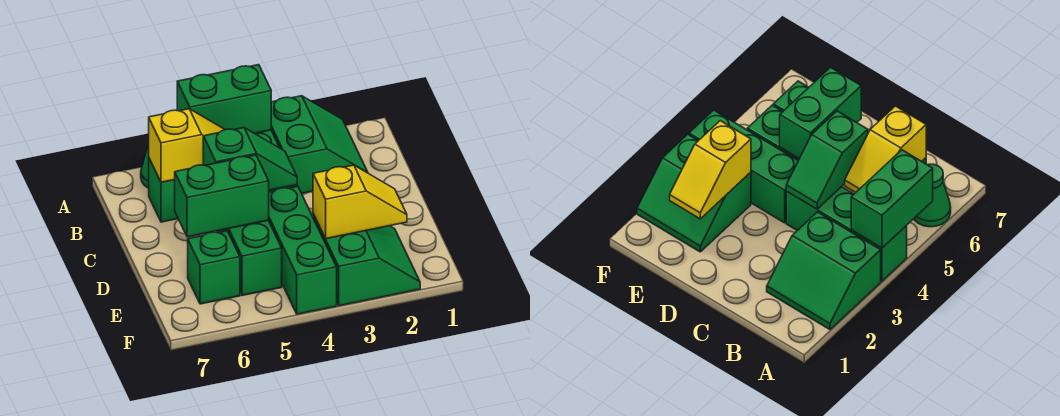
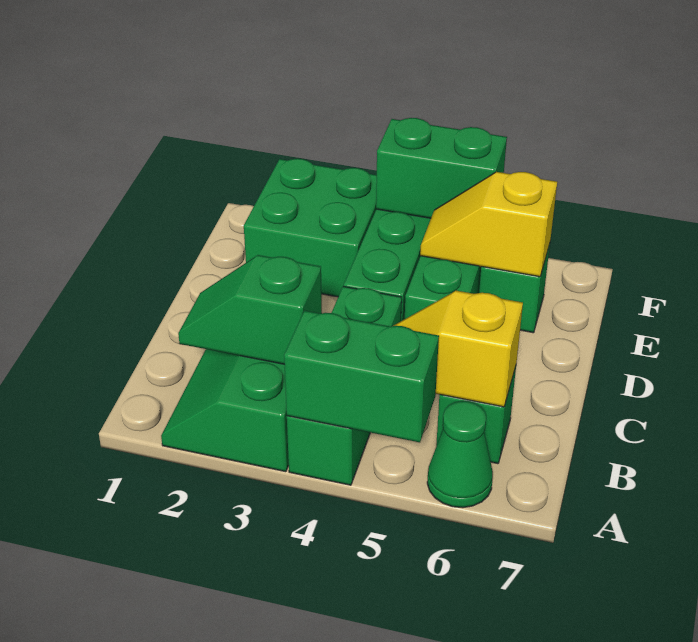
green slope C4:C5 level 2 top 5 -> green slope B2:B3 level 2 top 3
green brick D5:D6 level 2 -> green brick F4:F5 level 2
green slope E2:F3 level 1 top 3 -> green brick E2:F3 level 1
yellow slope E2:E3 level 2 top 3 -> yellow slope E5:E6 level 2 top 6

